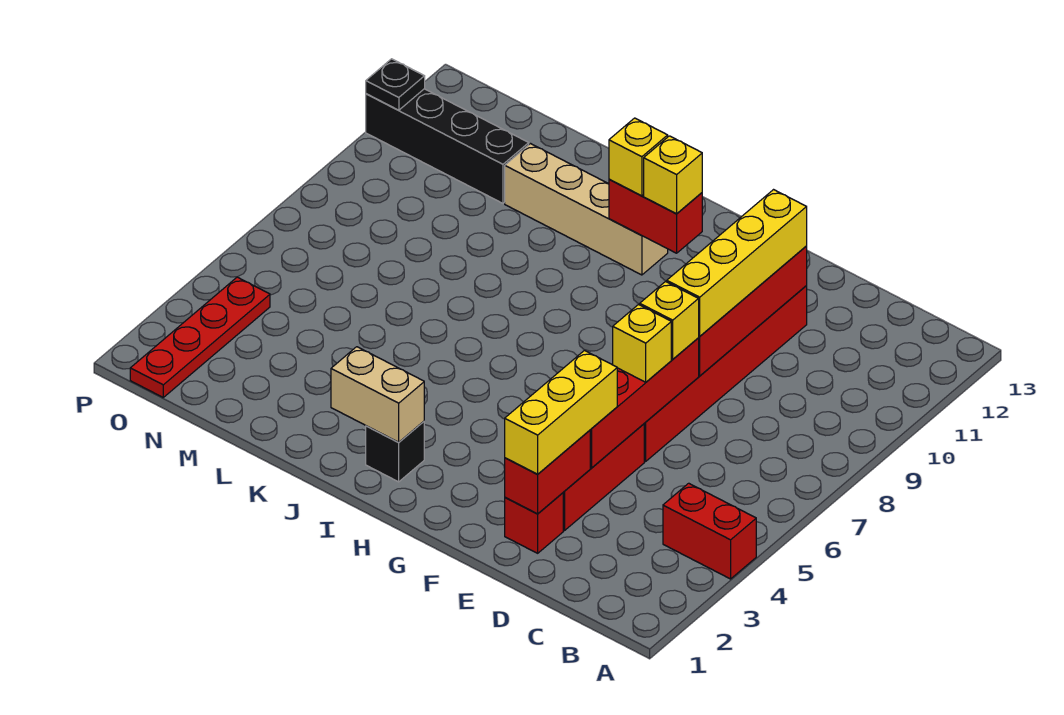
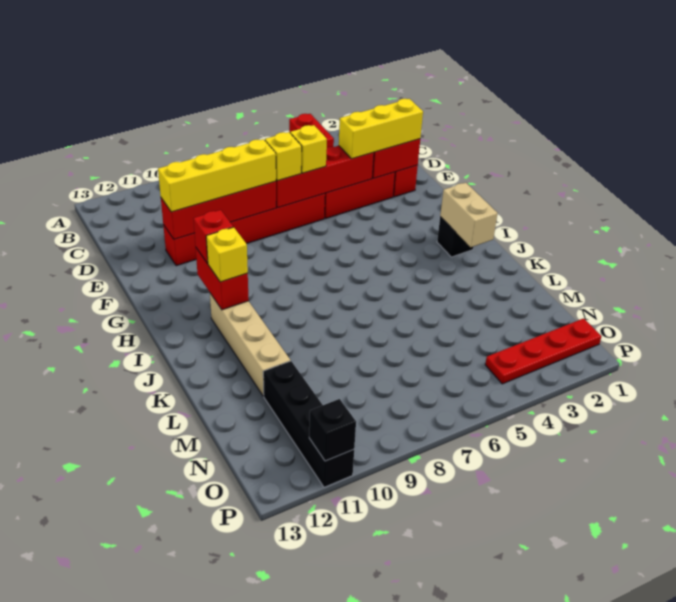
yellow brick H11 level 3 -> red brick H11 level 3
black plate P11 level 2 -> black brick P11 level 2

